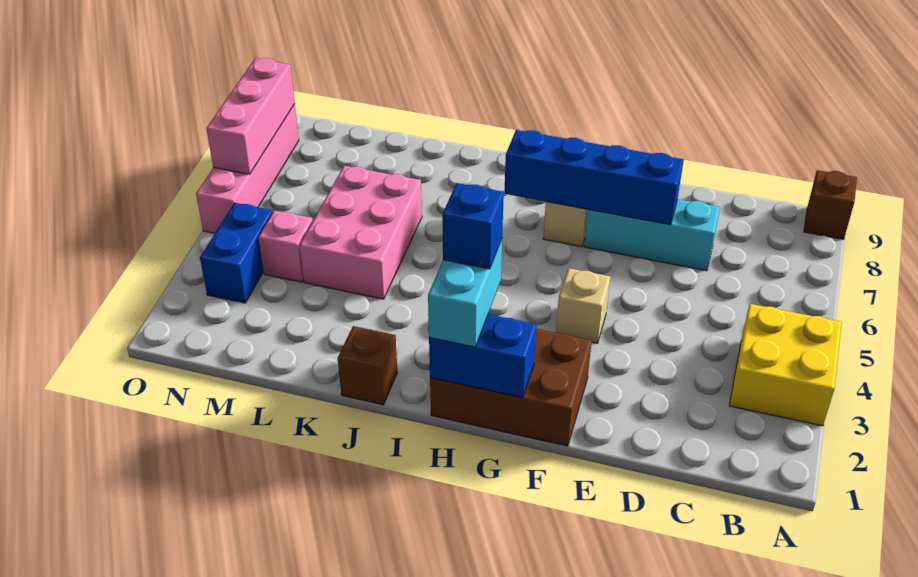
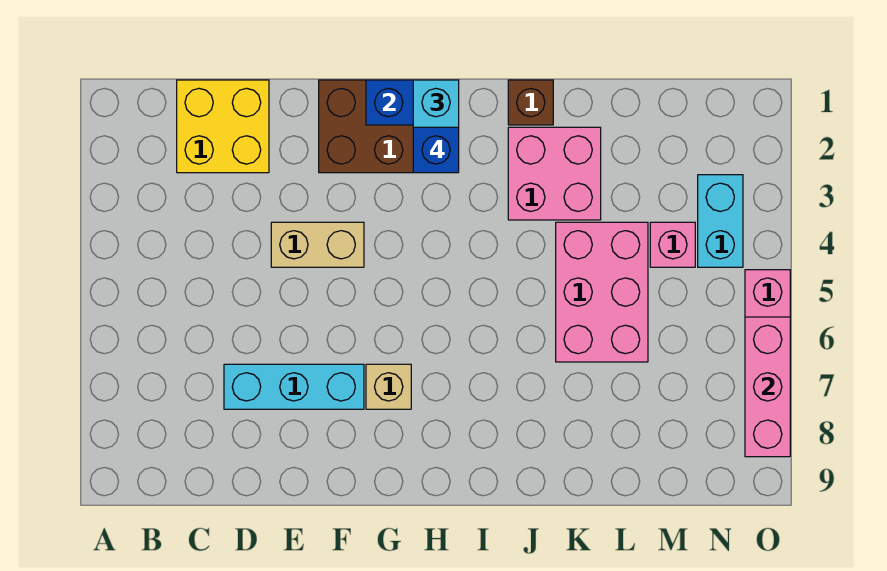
yellow brick A3:B4 level 1 -> yellow brick C1:D2 level 1
brown brick A9 level 1 -> none
blue brick E7:H7 level 2 -> none
tan brick F4 level 1 -> tan brick E4:F4 level 1
none -> pink brick J2:K3 level 1
blue brick N3:N4 level 1 -> cyan brick N3:N4 level 1

